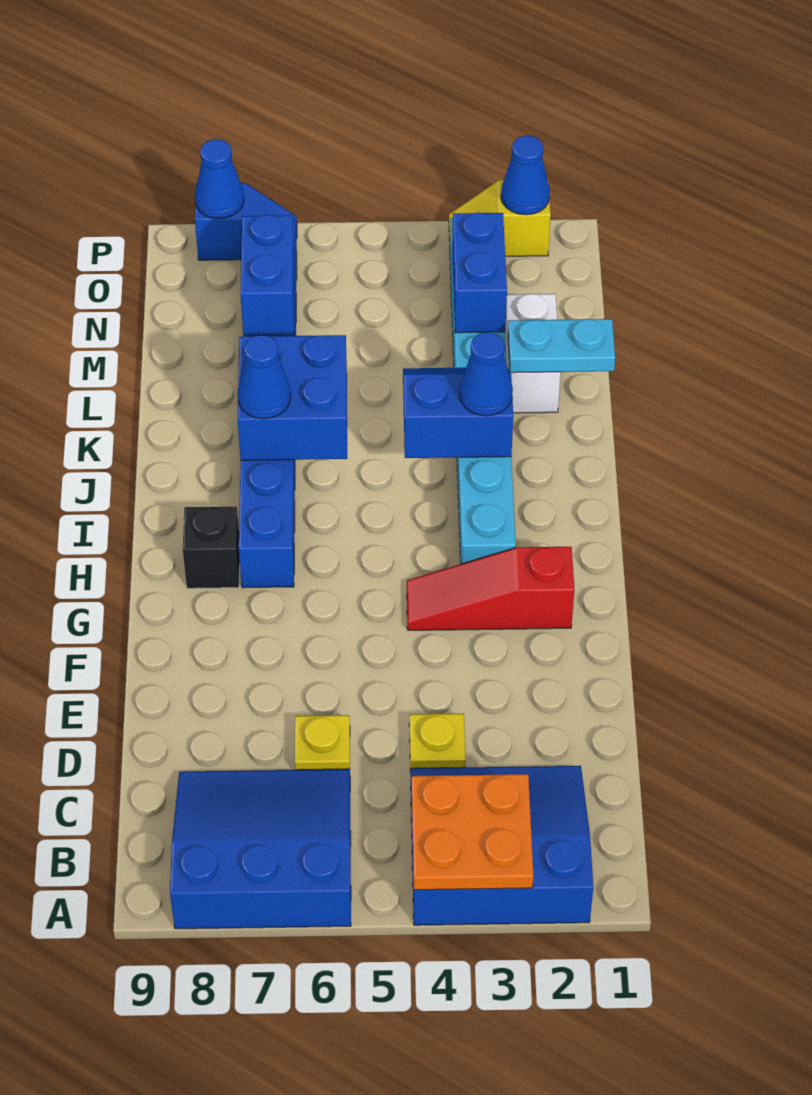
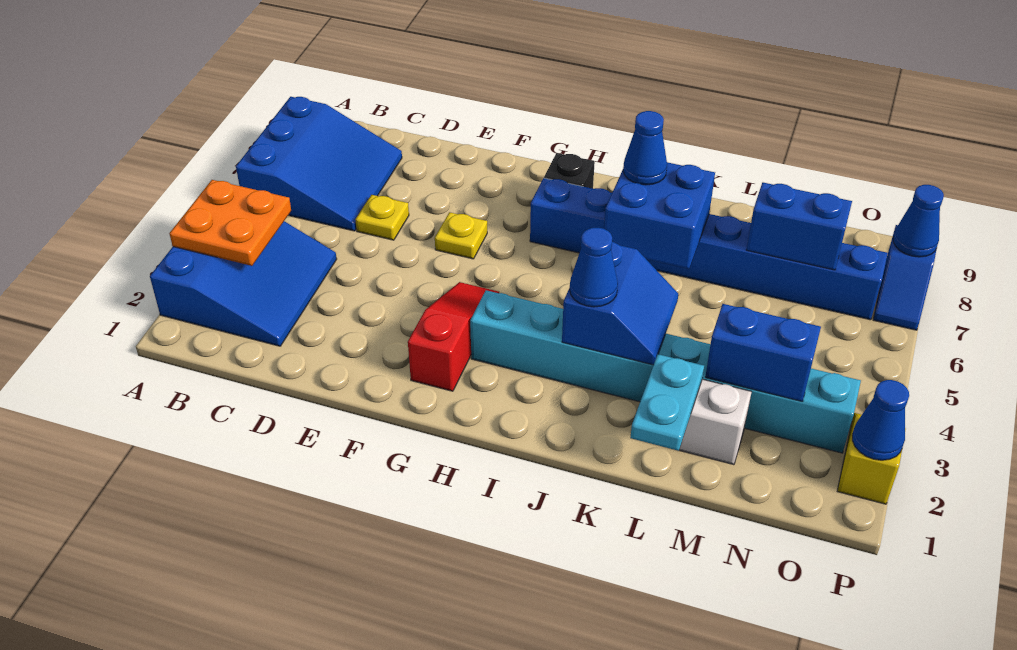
yellow plate D4 level 1 -> yellow plate F6 level 1

